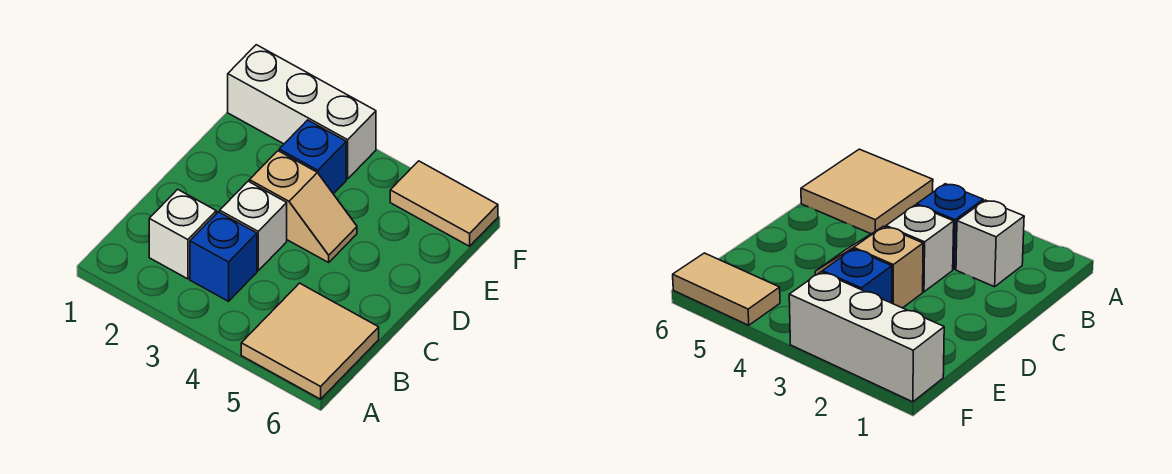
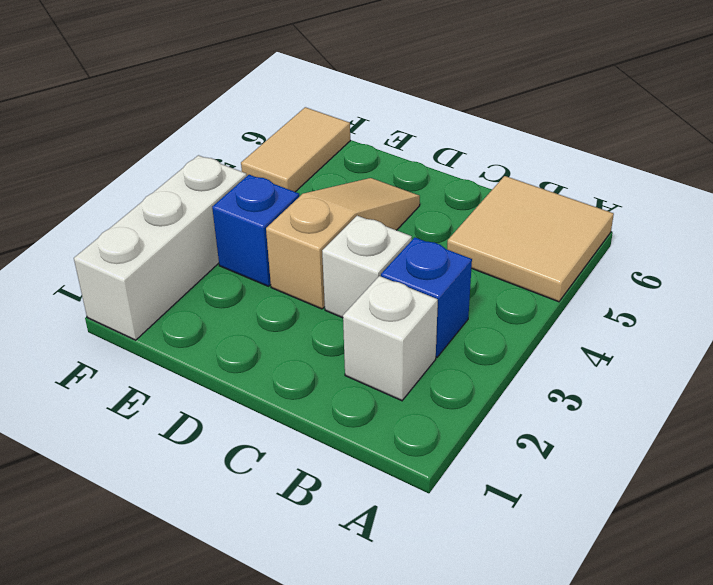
tan slope D3:D4 level 1 top 3 -> tan slope D3:D5 level 1 top 3

